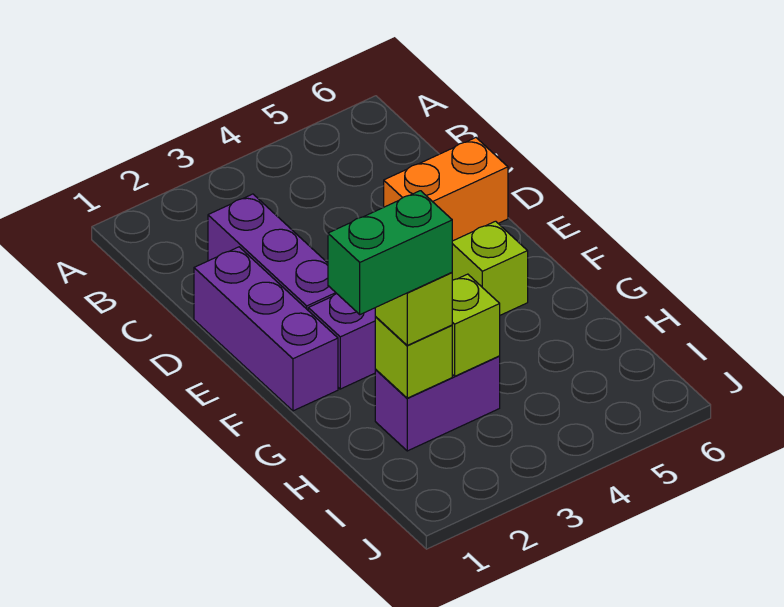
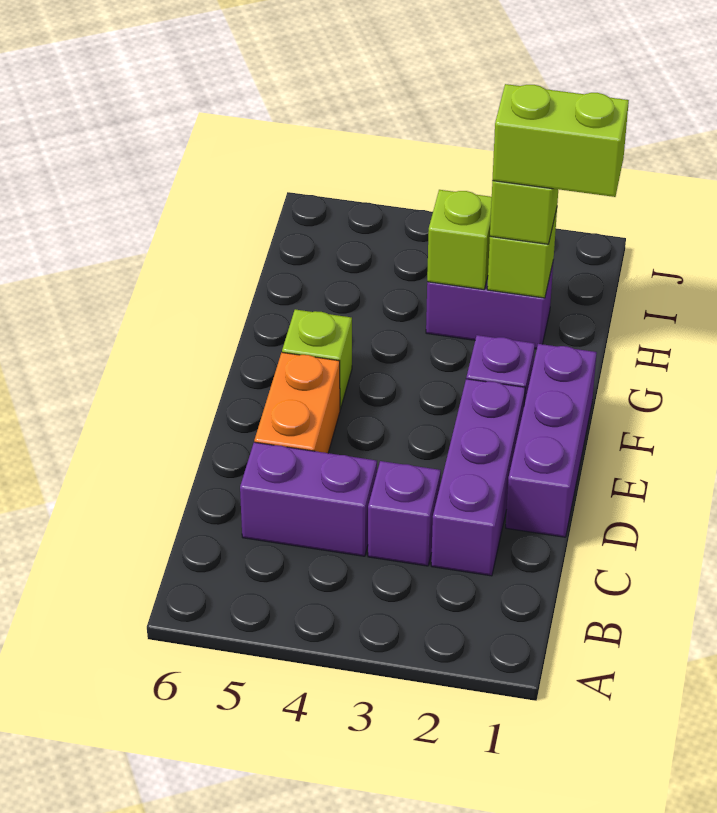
none -> purple brick C3 level 1
none -> purple brick C4:C5 level 1
orange brick D5:D6 level 1 -> orange brick D5:E5 level 1
green brick H1:H2 level 4 -> lime brick H1:H2 level 4

